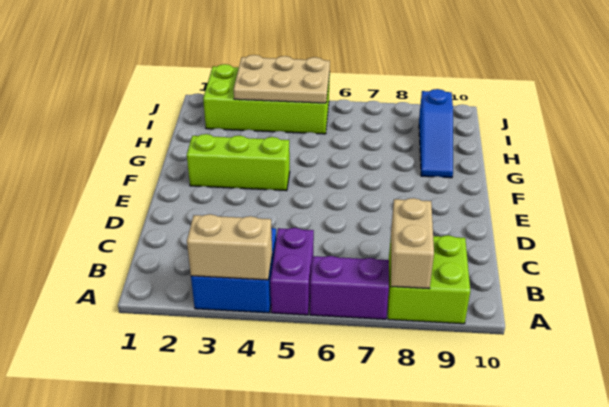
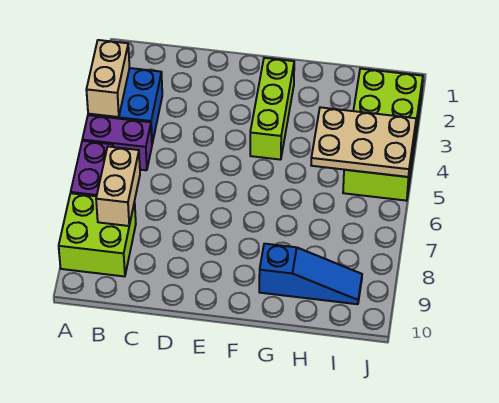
tan brick A8:B8 level 2 -> tan brick B7:B8 level 2
blue slope G9:I9 level 1 top I -> blue slope G9:I9 level 1 top G
tan plate I3:J5 level 2 -> tan plate H4:J5 level 2

